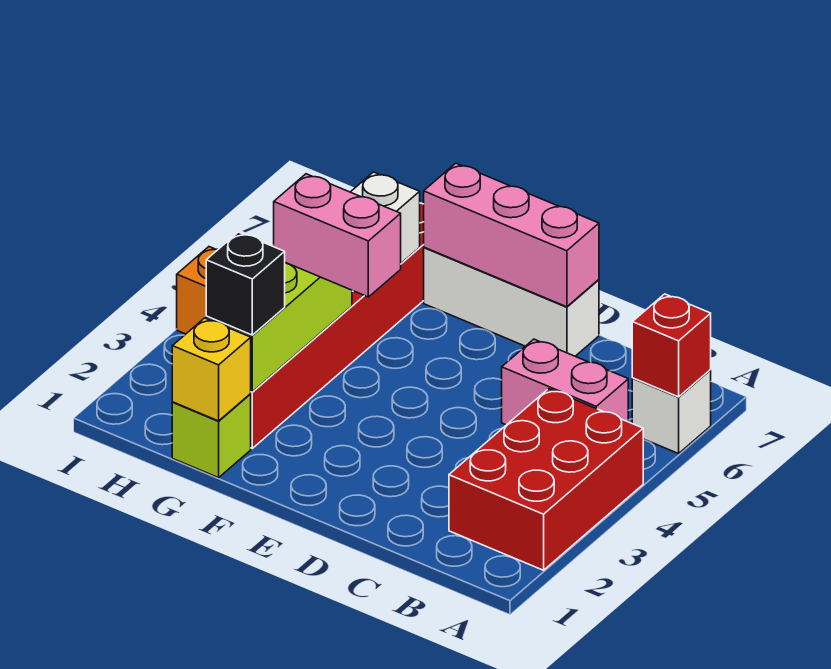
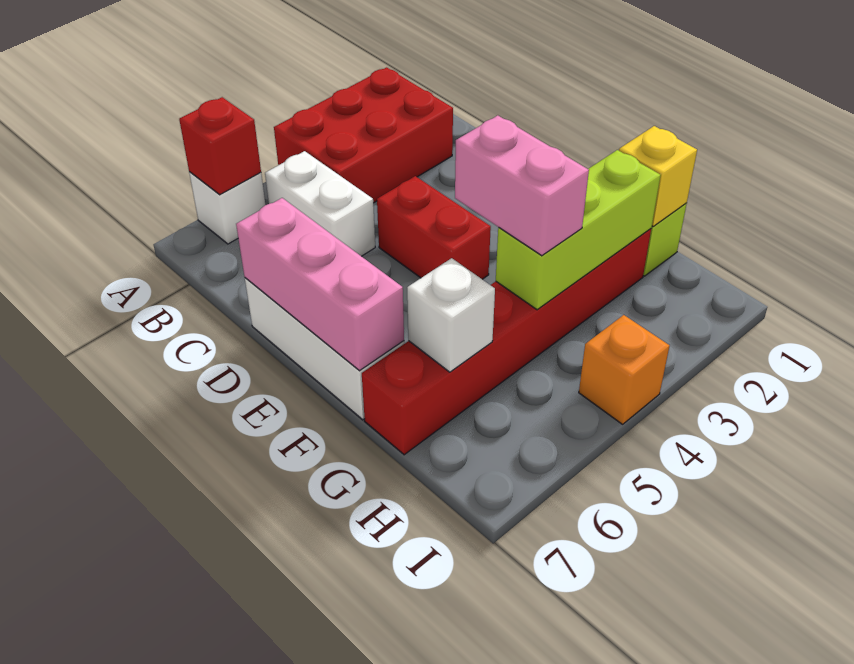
pink brick B5:C5 level 1 -> white brick B5:C5 level 1
none -> red brick D4:E4 level 1
black brick G2 level 3 -> none

